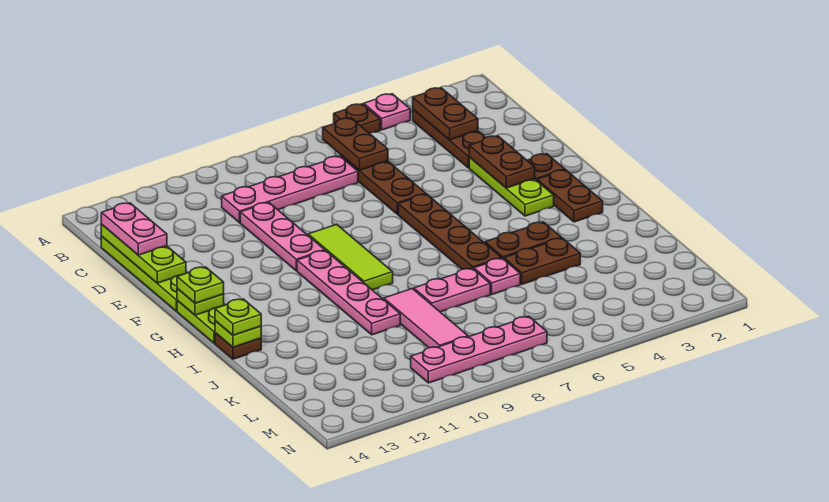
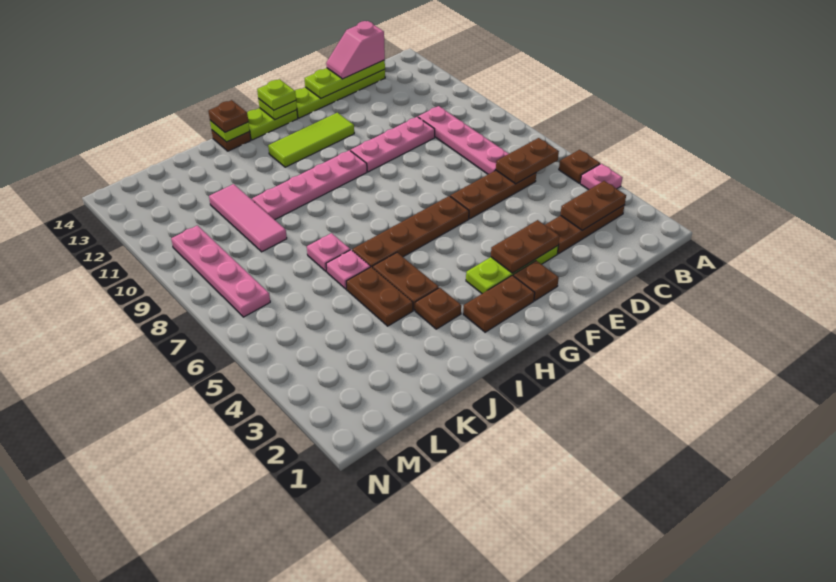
pink plate C14:D14 level 3 -> pink slope C14:D14 level 3 top C
lime tile F9:H9 level 1 -> lime tile F12:H12 level 1
none -> brown plate I3 level 1
lime plate I14 level 3 -> brown plate I14 level 3
pink plate J7:J8 level 1 -> pink plate J7 level 1
pink tile J9:L9 level 1 -> pink tile K9:K11 level 1

